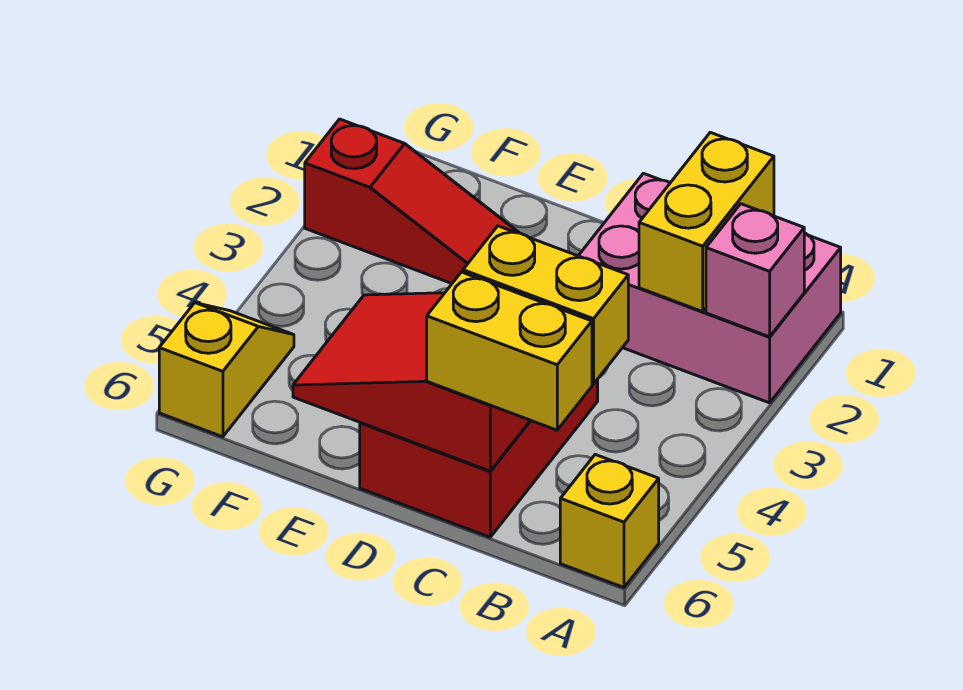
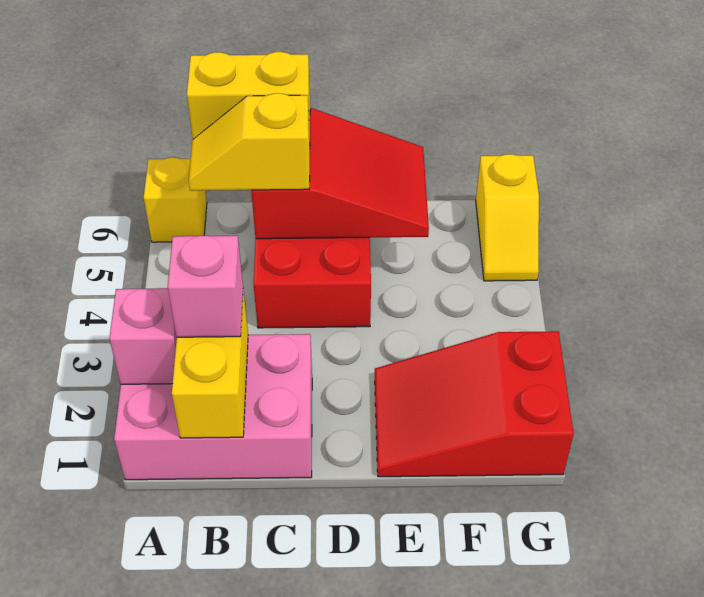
none -> pink brick B2 level 3
yellow brick B5:C5 level 3 -> yellow slope B5:C5 level 3 top C
red slope E2:G2 level 1 top G -> red slope E1:G2 level 1 top G

